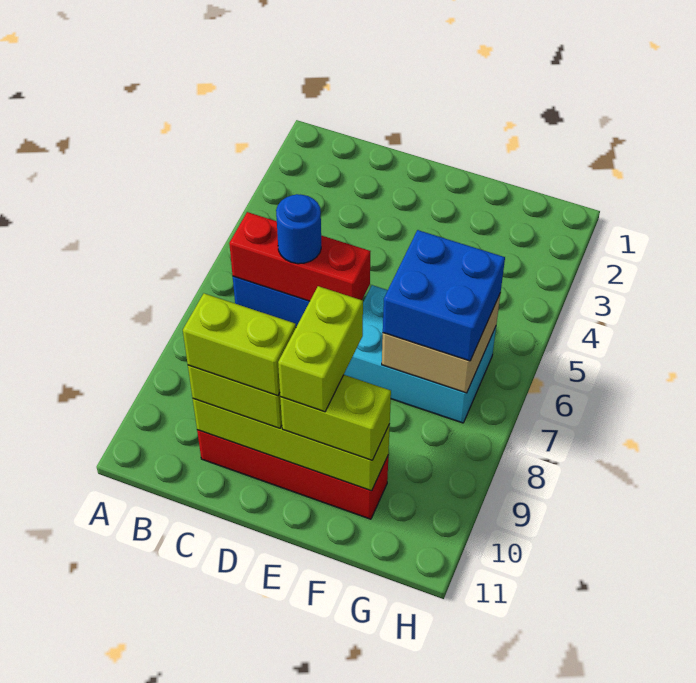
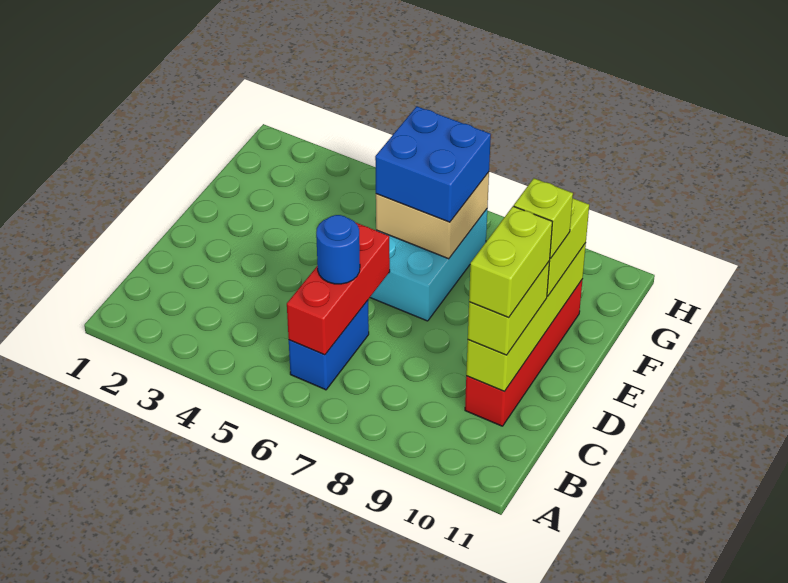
lime brick E9:E10 level 4 -> lime brick E10 level 4

